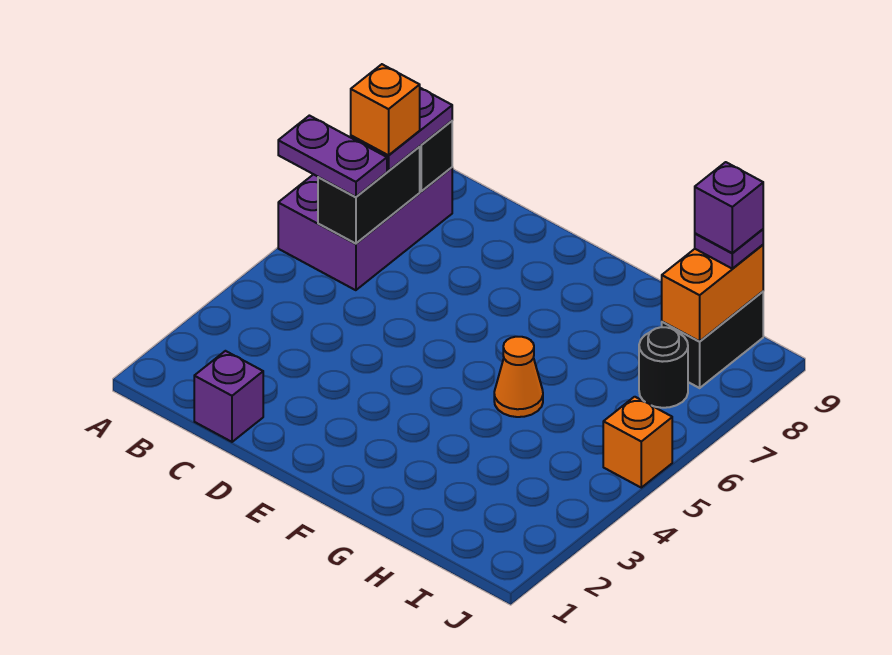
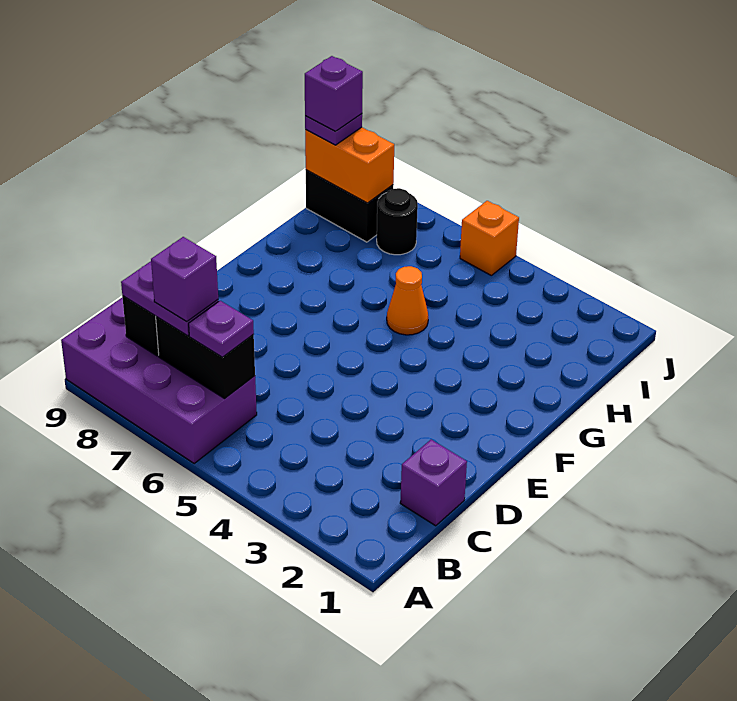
purple brick A6:B8 level 1 -> purple brick A6:B9 level 1
purple plate A6:B6 level 3 -> purple plate B6 level 3
orange brick B7 level 4 -> purple brick B7 level 4

